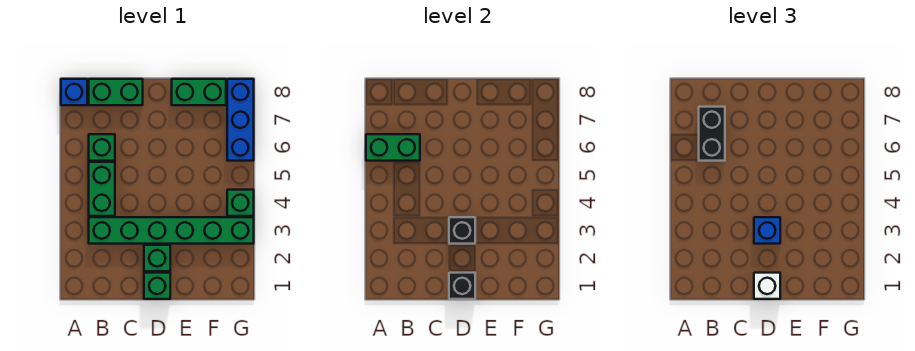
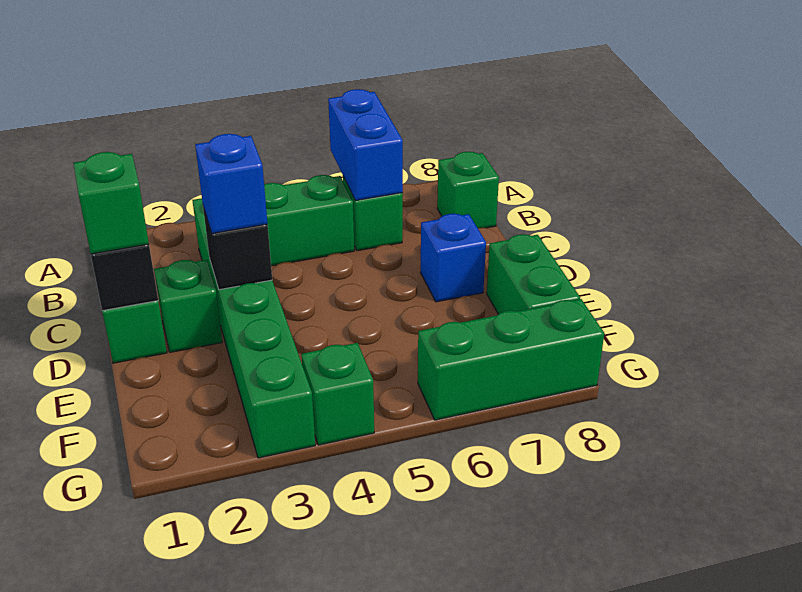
green brick A6:B6 level 2 -> blue brick A6:B6 level 2
blue brick A8 level 1 -> blue brick D7 level 1
black brick B6:B7 level 3 -> none
green brick B8:C8 level 1 -> green brick B8 level 1
white brick D1 level 3 -> green brick D1 level 3
blue brick G6:G8 level 1 -> green brick G6:G8 level 1

